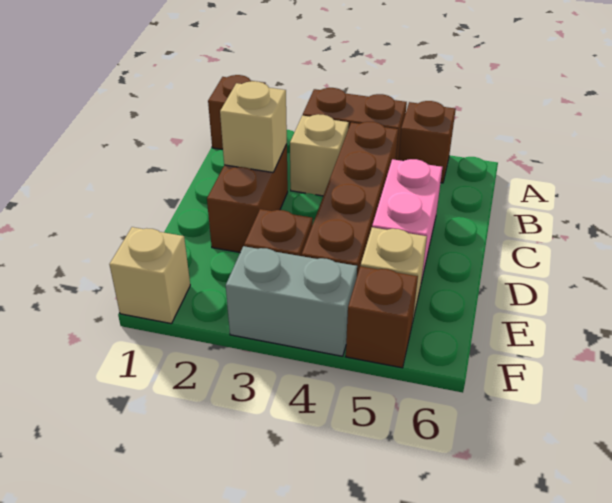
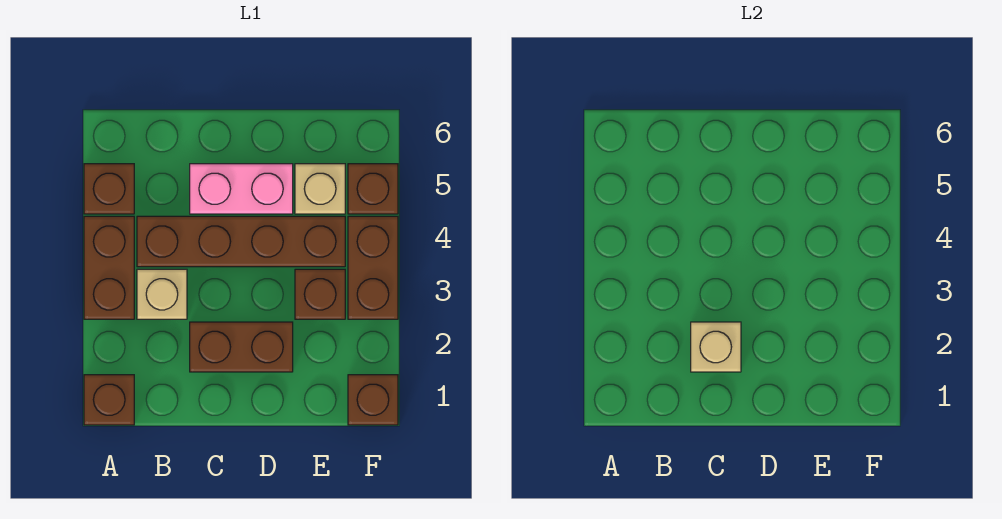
tan brick F1 level 1 -> brown brick F1 level 1
grey brick F3:F4 level 1 -> brown brick F3:F4 level 1

